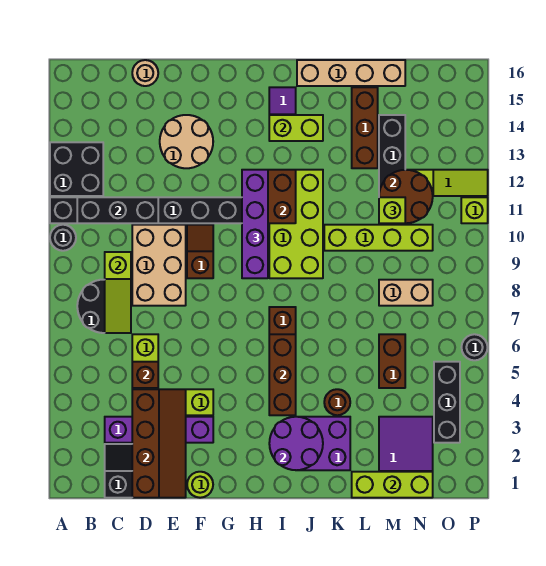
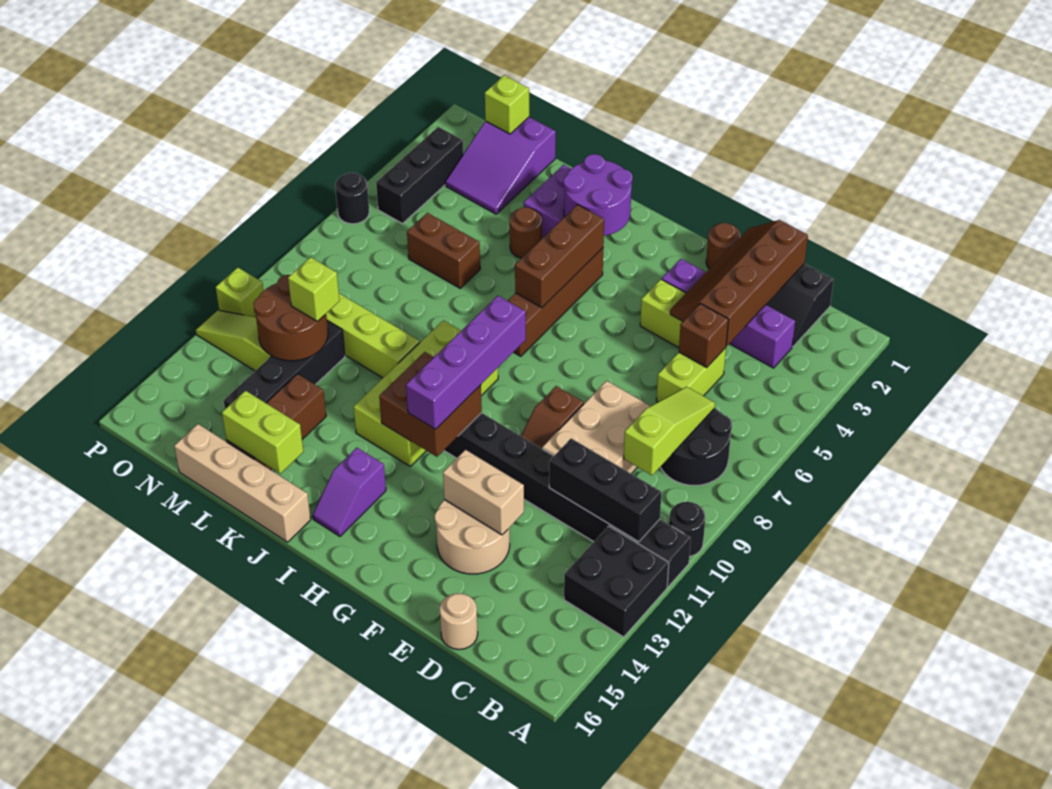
lime round brick F1 level 1 -> brown round brick F1 level 1
lime brick I14:J14 level 2 -> lime brick K15:L15 level 2
lime brick L1:N1 level 2 -> lime brick N1 level 2
brown brick M5:M6 level 1 -> brown brick L6:M6 level 1
tan brick M8:N8 level 1 -> tan brick E13:F13 level 2

